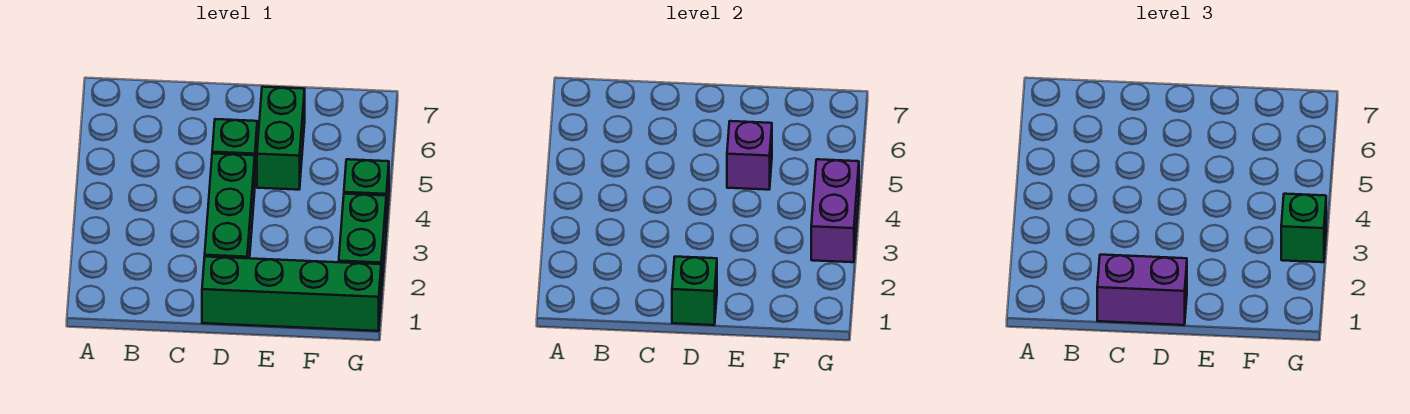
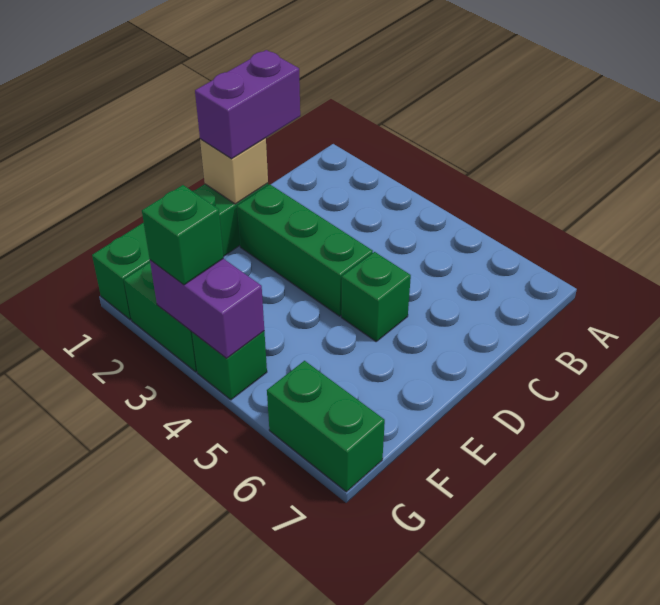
green brick D1 level 2 -> tan brick D1 level 2
green brick E5:E6 level 1 -> green brick G6:G7 level 1
purple brick E5 level 2 -> none

